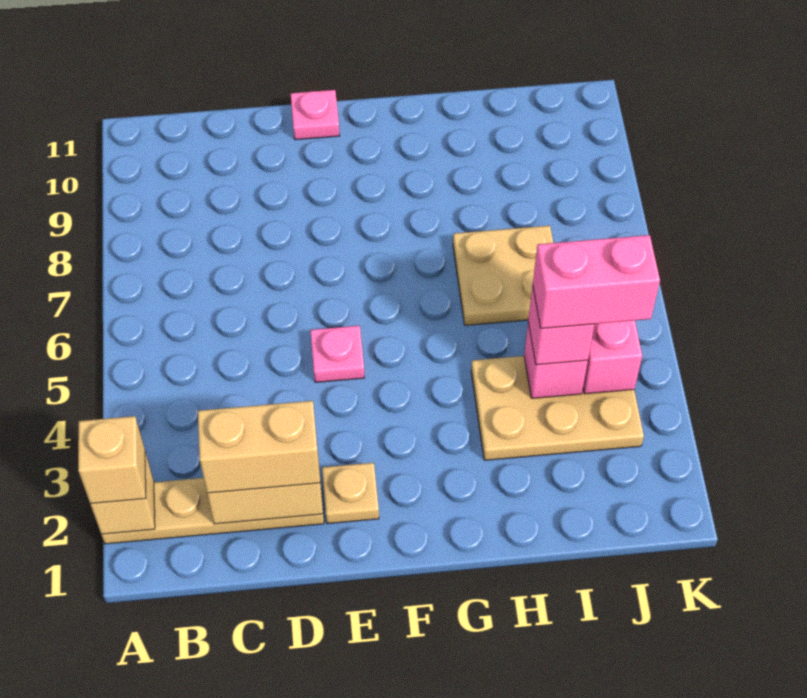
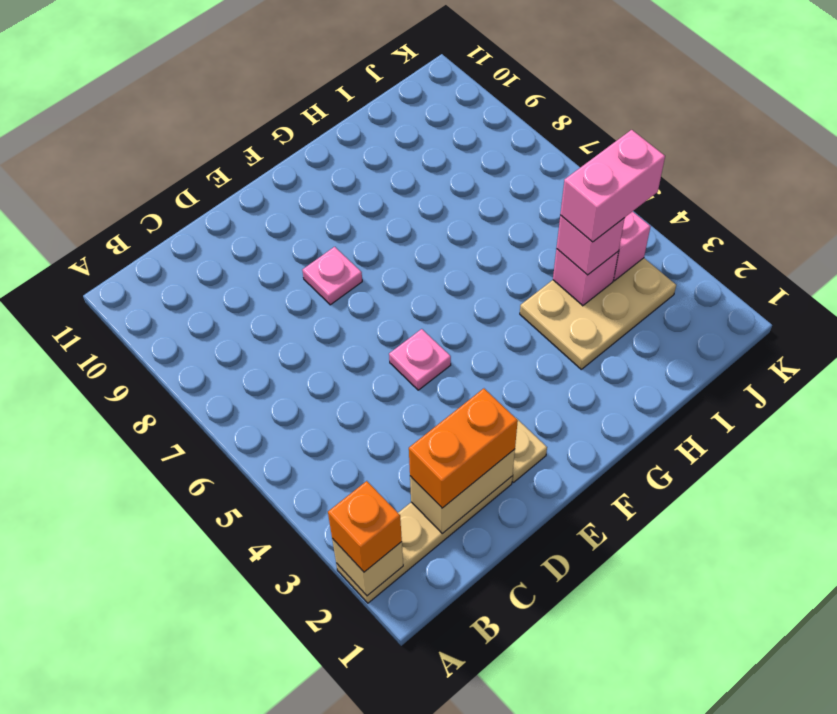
tan brick A2 level 3 -> orange brick A2 level 3
tan brick C2:D2 level 3 -> orange brick C2:D2 level 3
pink plate E11 level 1 -> pink plate E8 level 1
tan plate H6:I7 level 1 -> none

